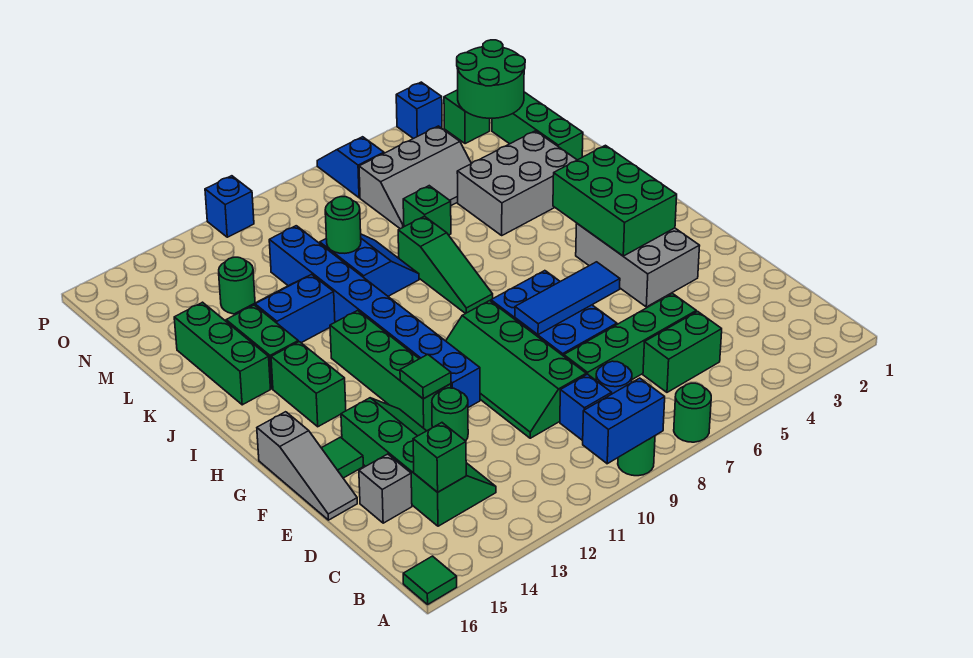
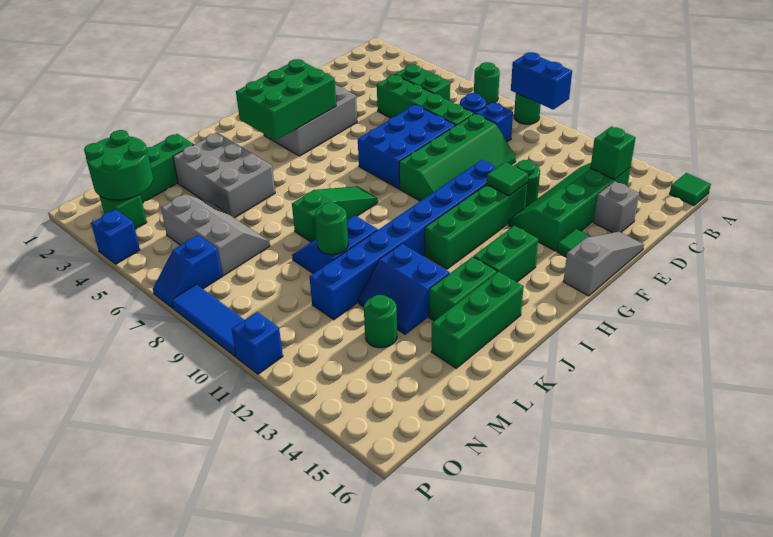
blue tile F6:F8 level 2 -> blue tile P8:P10 level 1
green brick L7 level 1 -> none

